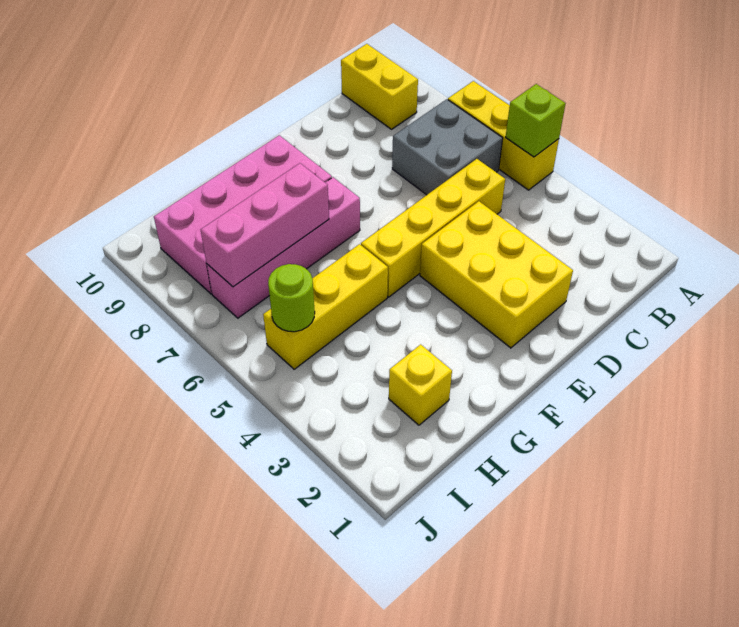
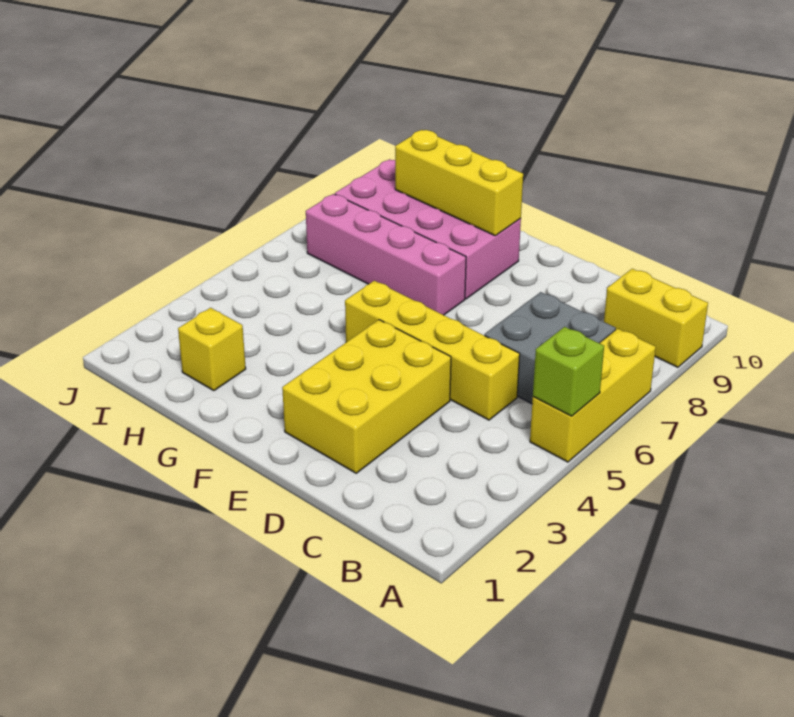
yellow brick B9:B10 level 1 -> yellow brick A9:B9 level 1
yellow brick G5:I5 level 1 -> yellow brick F9:H9 level 2
pink brick G7:I7 level 2 -> none
lime round brick I5 level 2 -> none

